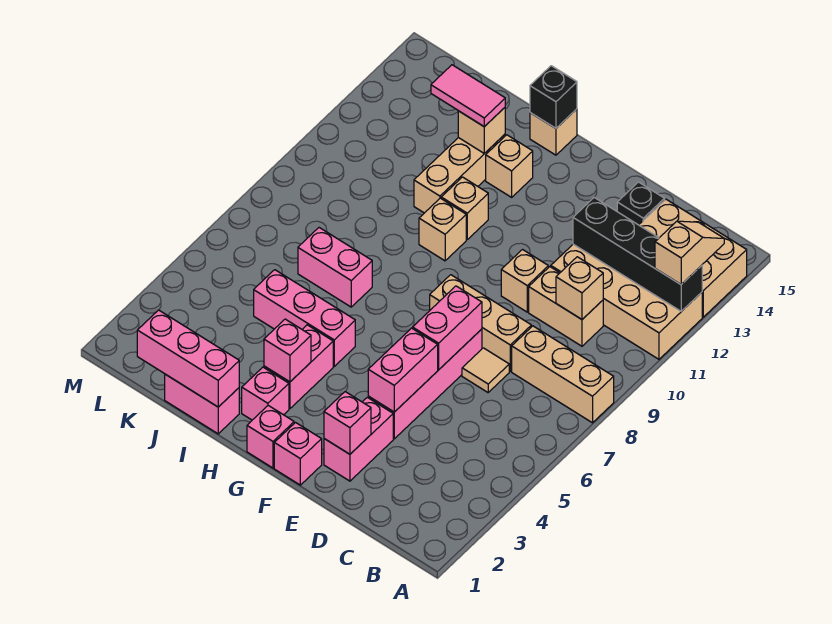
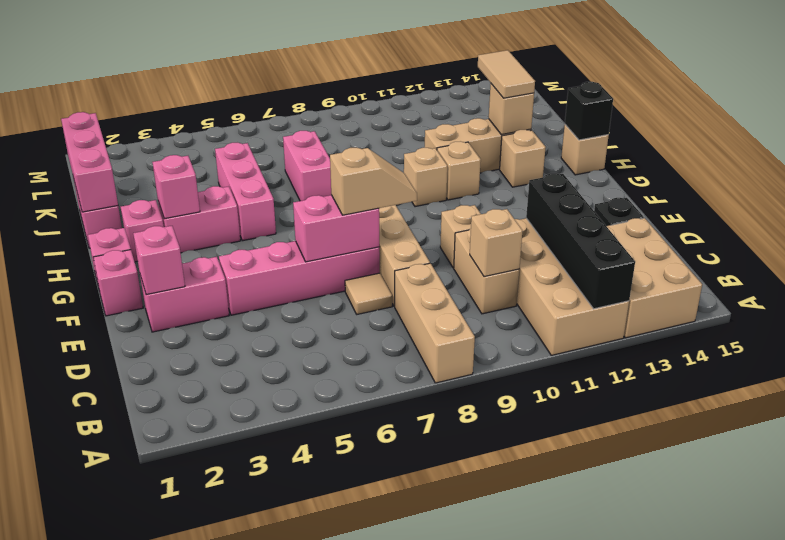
tan slope A12:A13 level 3 top 12 -> tan slope E7:E8 level 3 top 7
pink brick E4:E5 level 2 -> none
pink tile I13:J13 level 3 -> tan tile I13:J13 level 3

